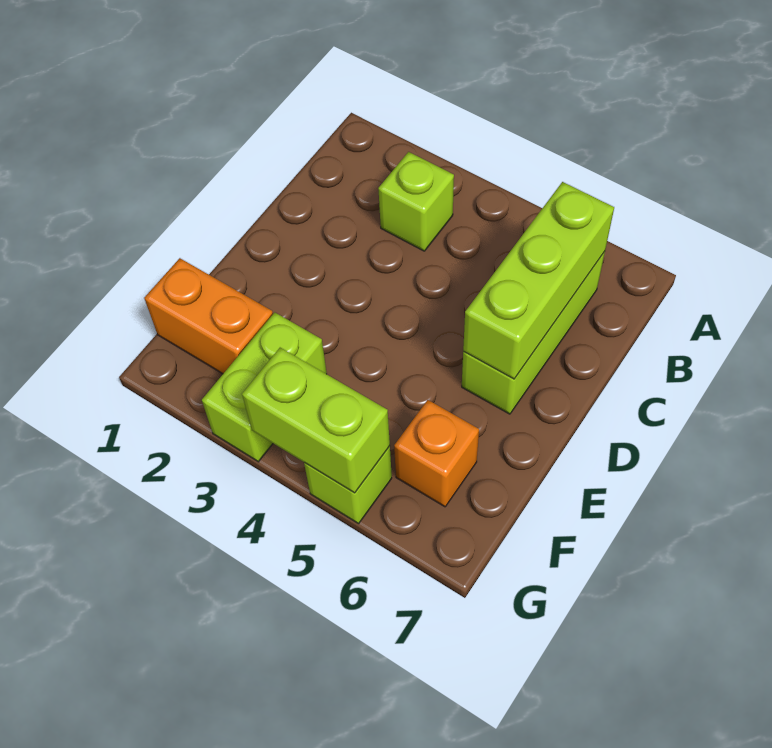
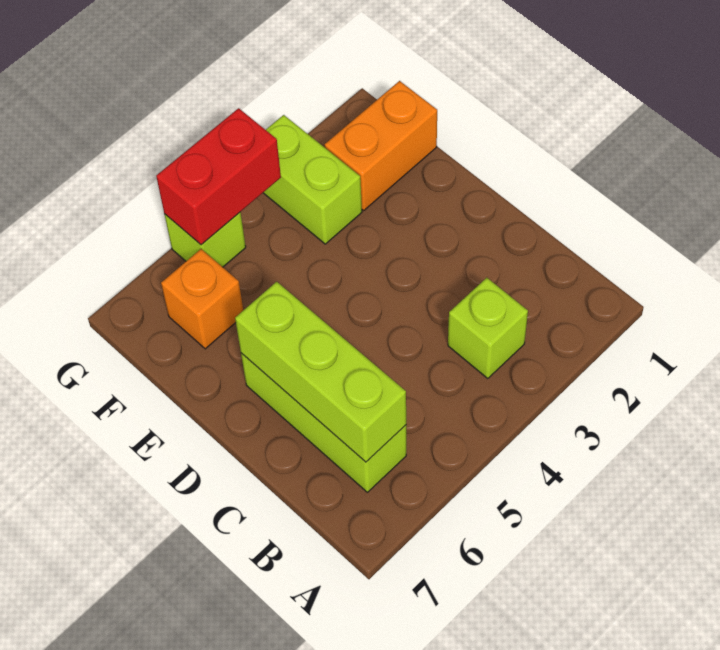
lime brick G4:G5 level 2 -> red brick G4:G5 level 2

